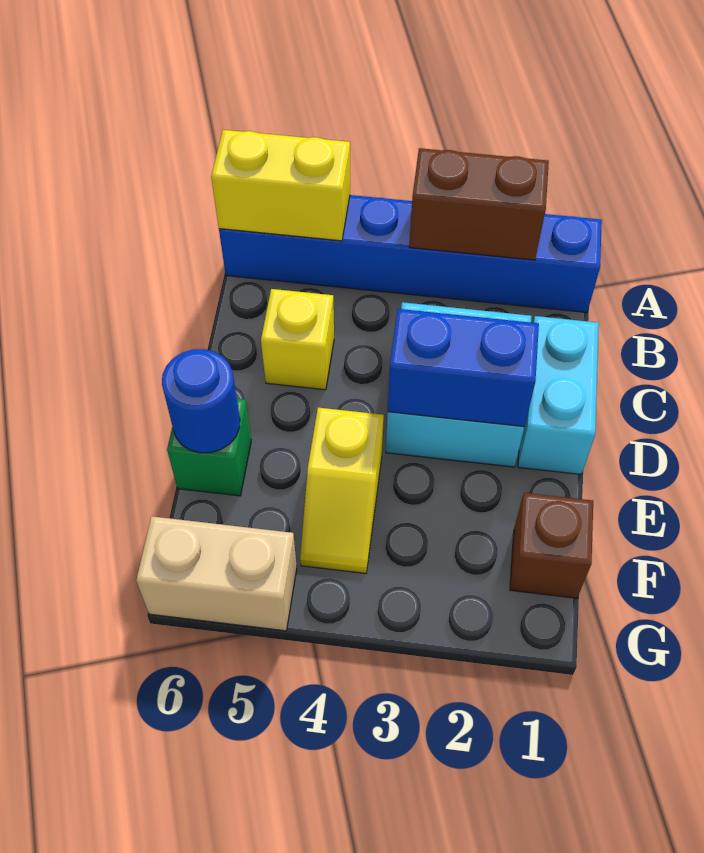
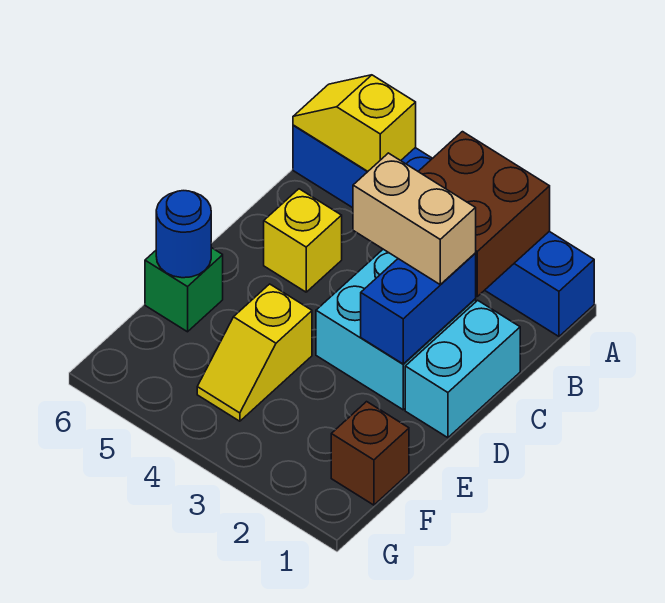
brown brick A2:A3 level 2 -> brown brick A2:B3 level 2
yellow brick A5:A6 level 2 -> yellow slope A5:A6 level 2 top 5
blue brick D2:D3 level 2 -> blue brick C2:D2 level 2
tan brick G5:G6 level 1 -> tan brick C2:C3 level 3

